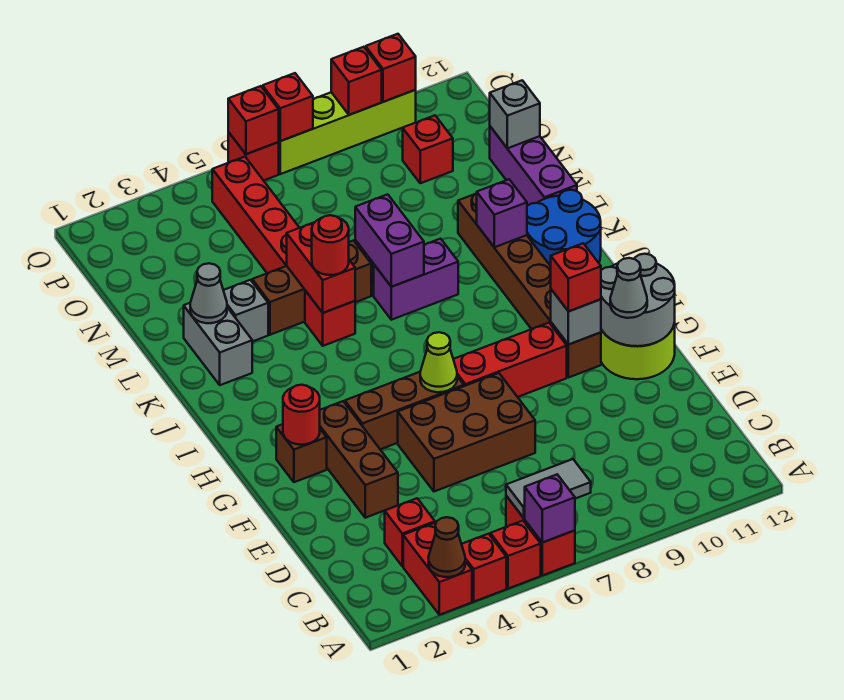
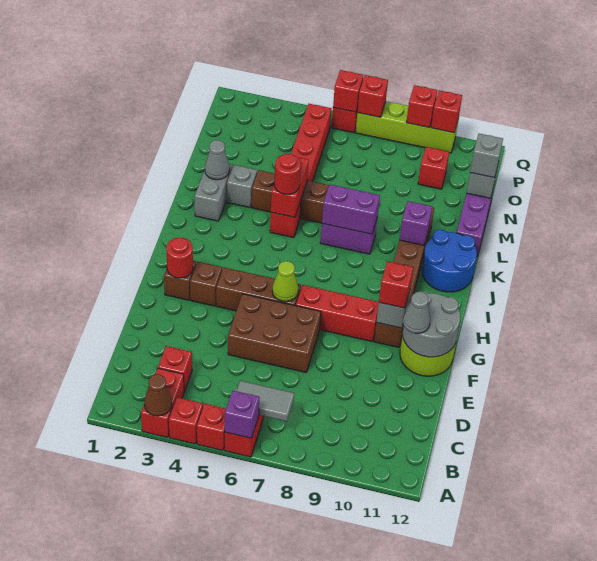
brown brick E3:G3 level 1 -> brown brick G3 level 1
purple brick K7:L7 level 2 -> purple brick K7:K8 level 2
none -> grey brick N12 level 3

